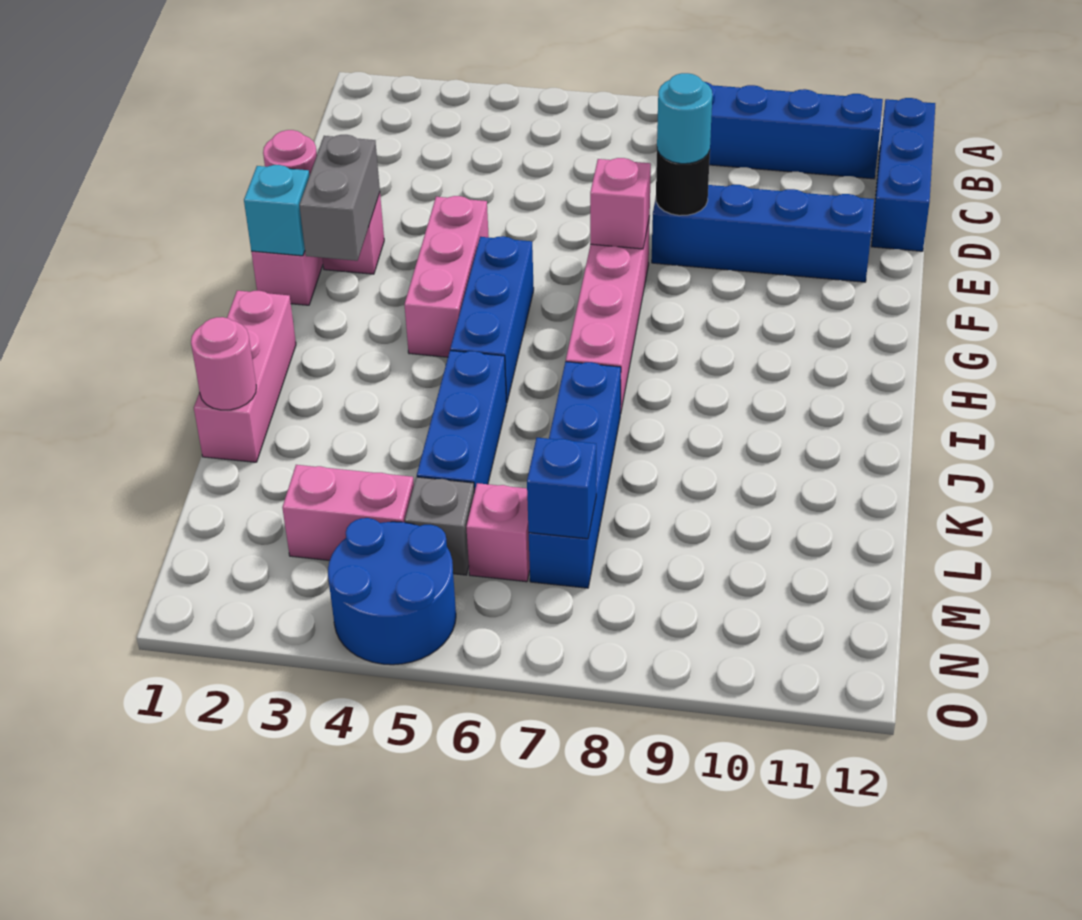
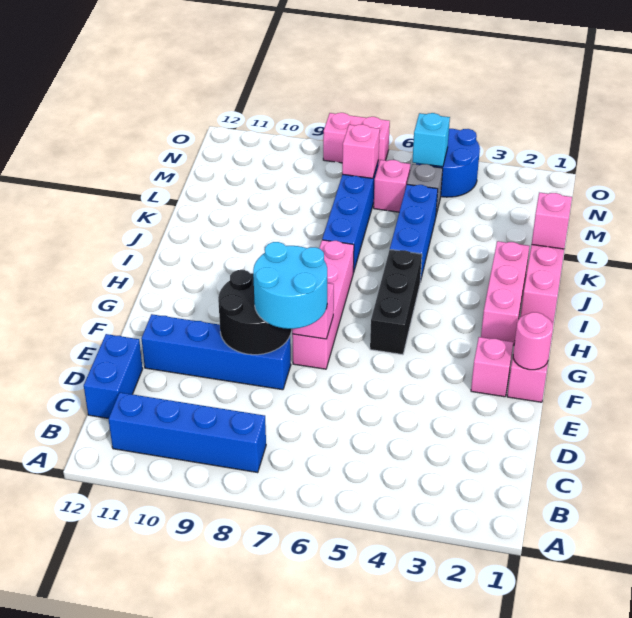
blue brick B12:D12 level 1 -> blue brick C12:D12 level 1
black round brick E8 level 2 -> black round brick E8:F9 level 2
cyan round brick E8 level 3 -> cyan round brick E7:F8 level 3
grey brick F2:G2 level 2 -> none
pink brick F4:H4 level 1 -> pink brick H2:J2 level 1
cyan brick G1 level 2 -> cyan brick N5 level 2
blue brick G5:I5 level 1 -> black brick G5:I5 level 1
pink round brick K1 level 2 -> pink brick K1 level 2
pink brick M3:M4 level 1 -> pink brick O7:O8 level 1
blue brick M7 level 2 -> pink brick M7 level 2

